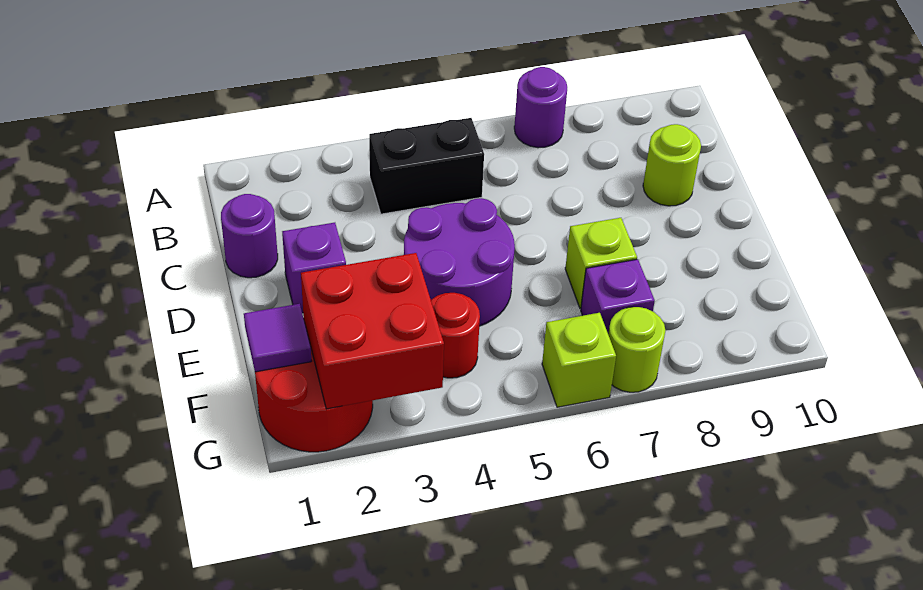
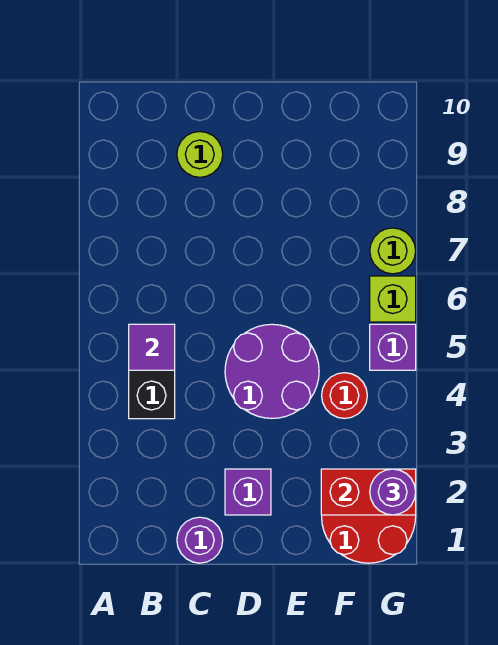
purple round brick A7 level 1 -> purple round brick G2 level 3
lime brick E7 level 1 -> none
purple tile F1 level 2 -> purple tile B5 level 2
red brick F2:G3 level 2 -> red brick F2:G2 level 2
purple brick F7 level 1 -> purple brick G5 level 1

